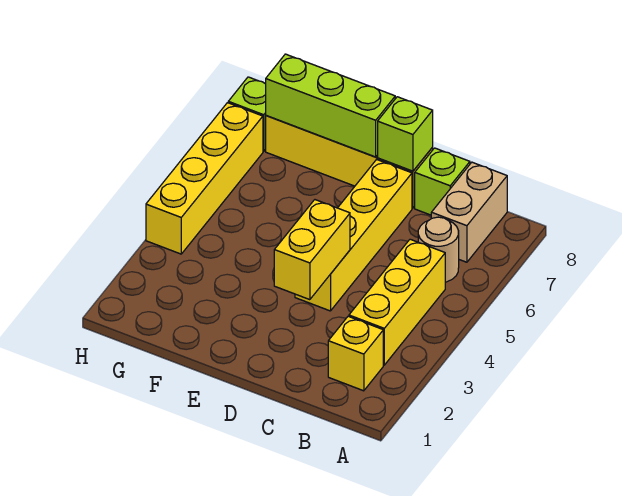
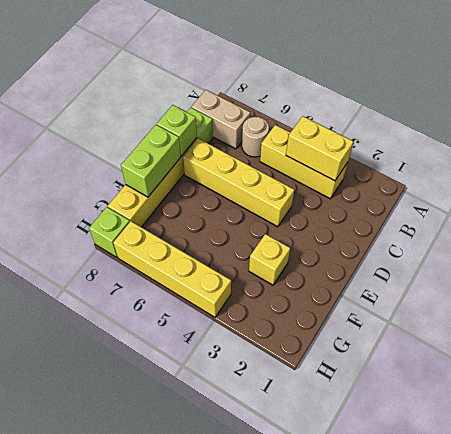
yellow brick B2 level 1 -> yellow brick F3 level 1
yellow brick D3:D4 level 2 -> yellow brick B3:B4 level 2
lime brick E8:G8 level 2 -> lime brick E8:F8 level 2

